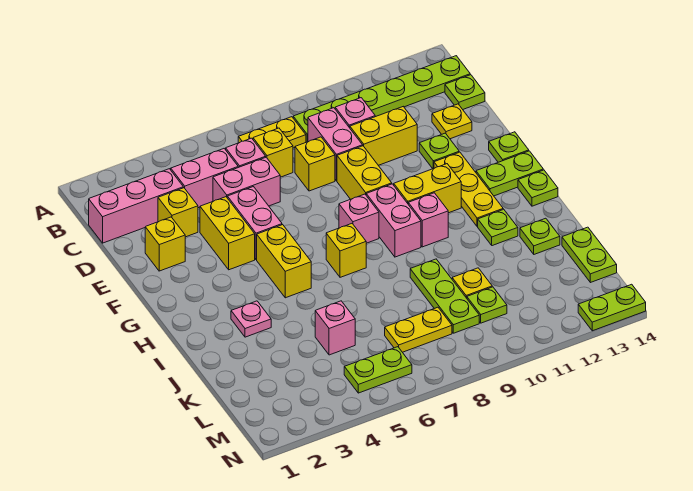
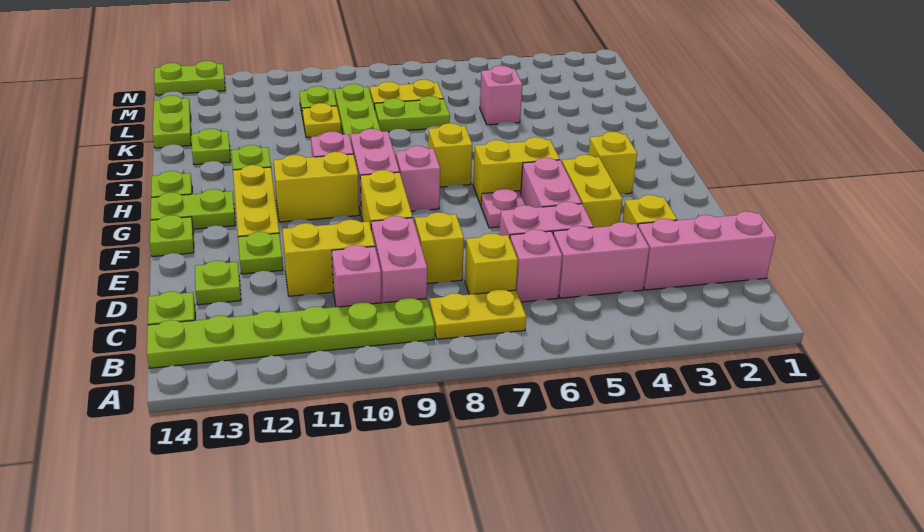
yellow plate D13 level 1 -> lime plate D13 level 1
yellow brick E2 level 1 -> yellow brick G3 level 1
yellow brick G5:H5 level 1 -> yellow brick G5:G6 level 1
pink plate I3 level 1 -> pink plate F6 level 1
lime plate M5:M6 level 1 -> lime plate K7:K8 level 1

